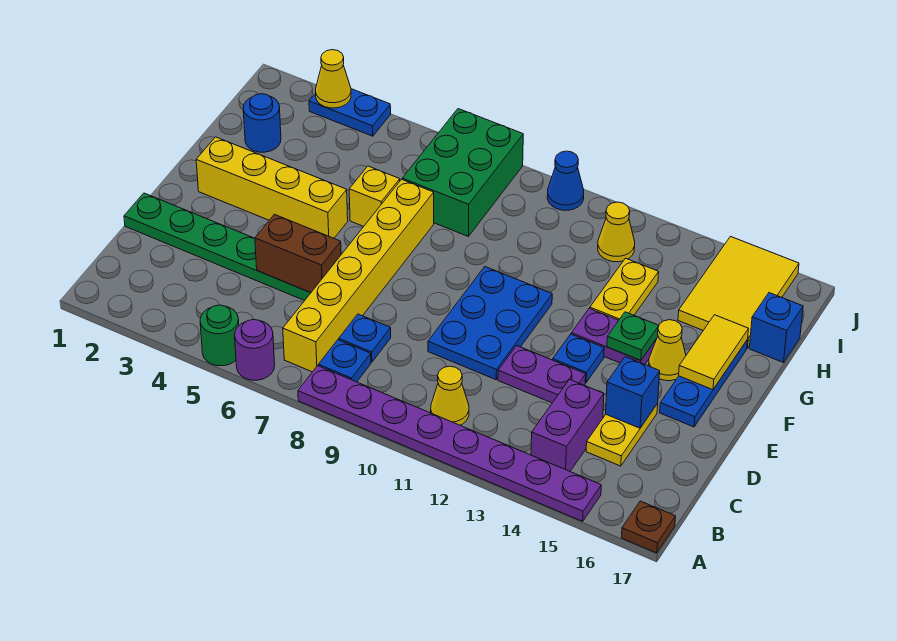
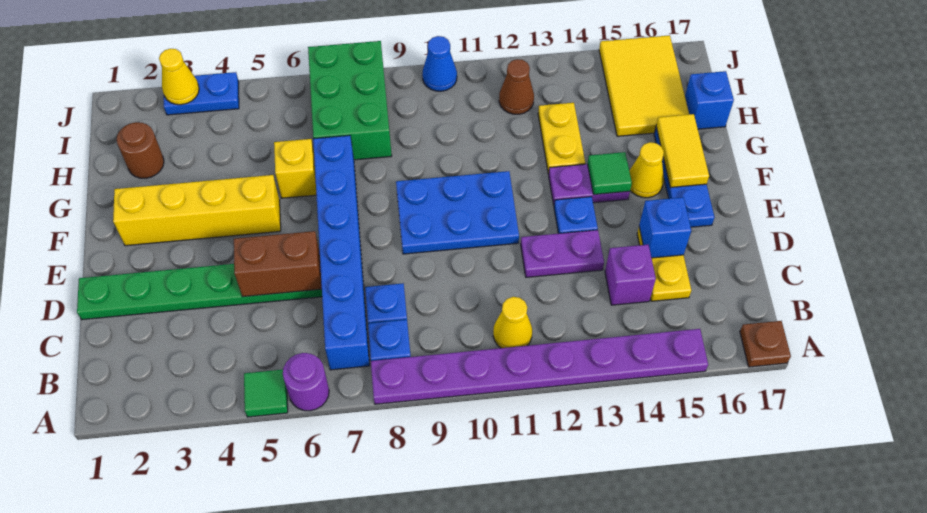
green round brick A5 level 1 -> green tile A5 level 1
yellow brick B7:G7 level 1 -> blue brick B7:G7 level 1
purple brick B14:C14 level 1 -> purple brick C14 level 1
blue plate D10:F11 level 1 -> blue plate E9:F11 level 1
green plate F14 level 2 -> green tile F14 level 2
blue round brick H2 level 1 -> brown round brick H2 level 1
yellow cone I12 level 1 -> brown cone I12 level 1

